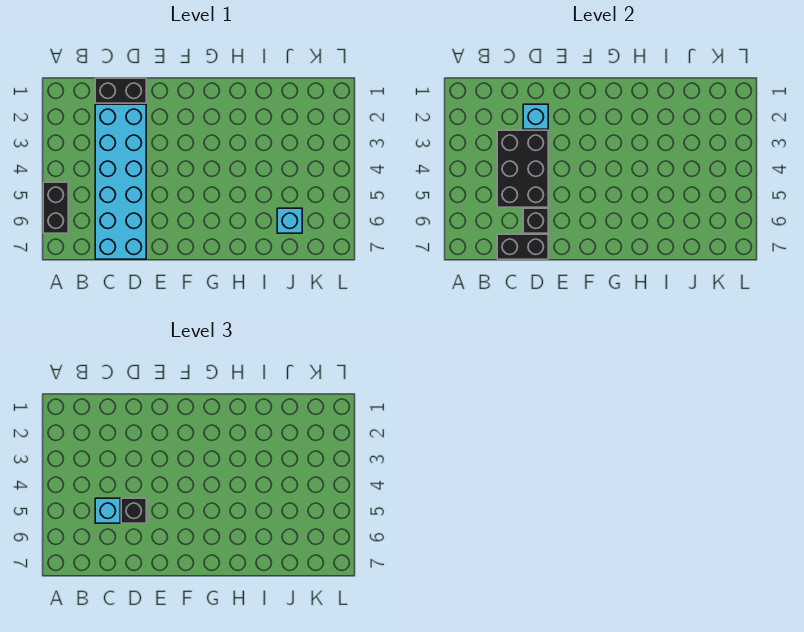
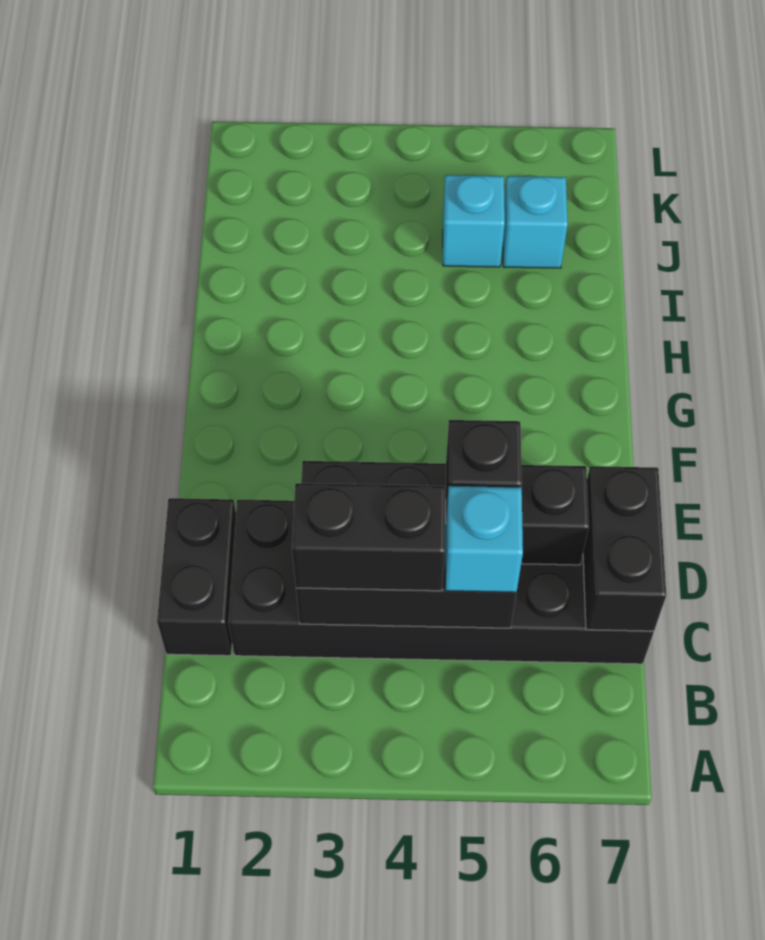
black brick A5:A6 level 1 -> black brick C3:C4 level 3
cyan brick C2:D7 level 1 -> black brick C2:D7 level 1
cyan brick D2 level 2 -> cyan brick J5 level 1

